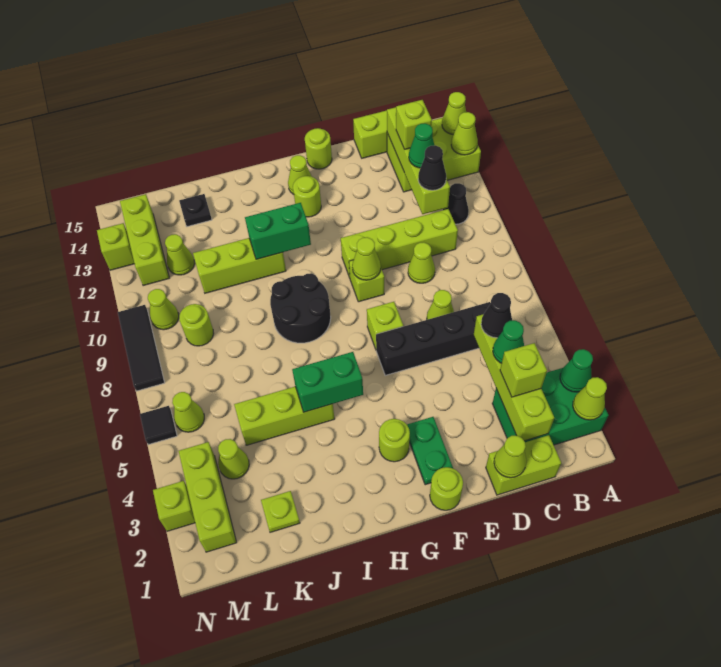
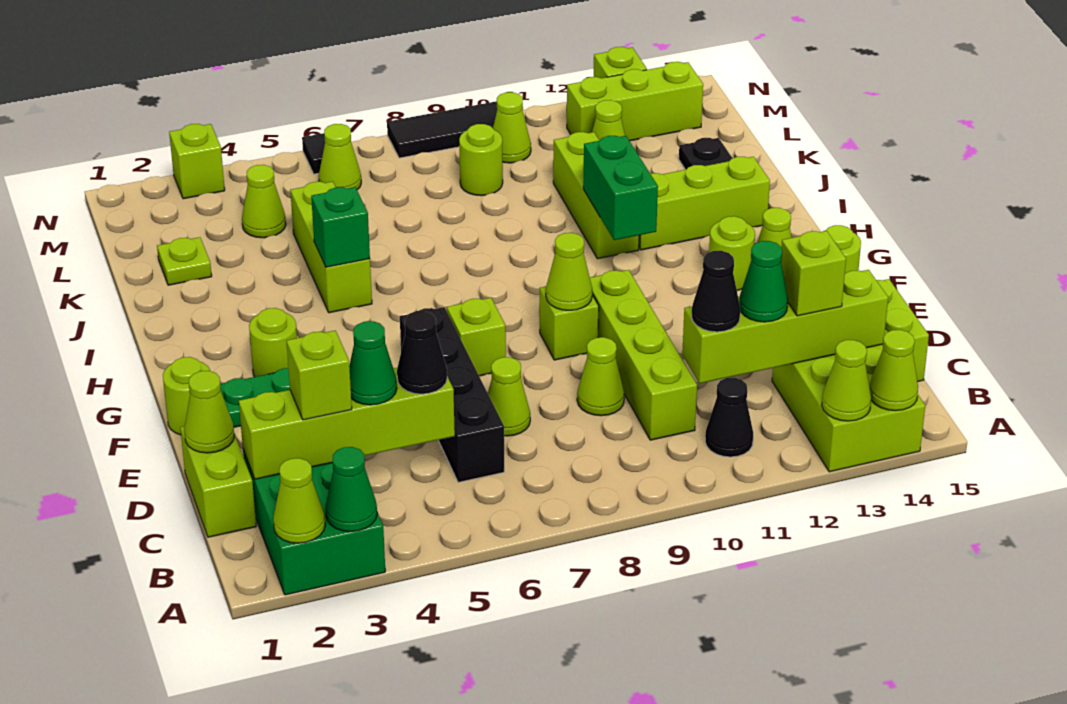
green brick H5:I5 level 2 -> green brick I5 level 2
black round brick H8:I9 level 1 -> none
lime brick M2:M4 level 1 -> lime brick I12:I14 level 1

